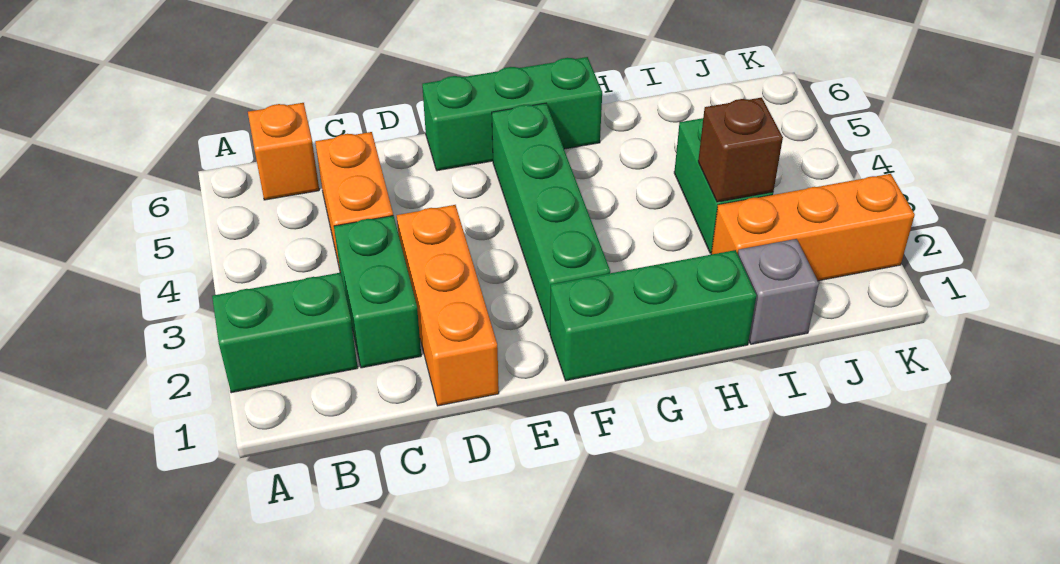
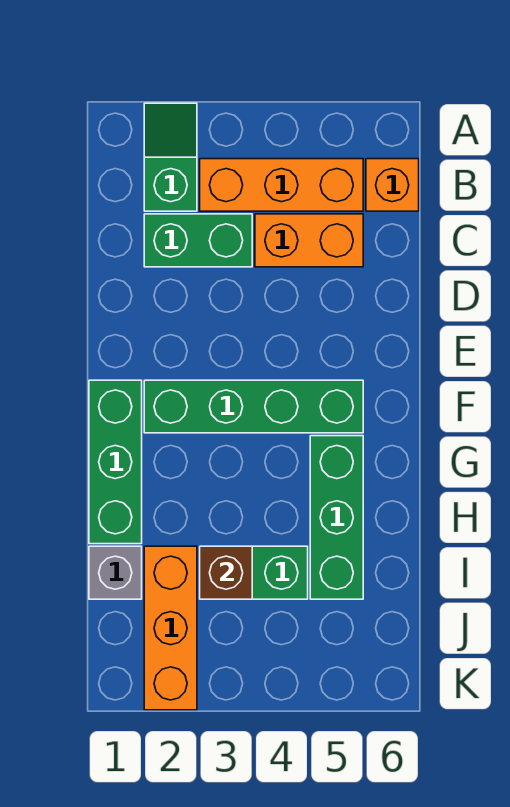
green brick A2:B2 level 1 -> green slope A2:B2 level 1 top B
orange brick D1:D3 level 1 -> orange brick B3:B5 level 1
green brick E6:G6 level 1 -> green brick G5:I5 level 1

